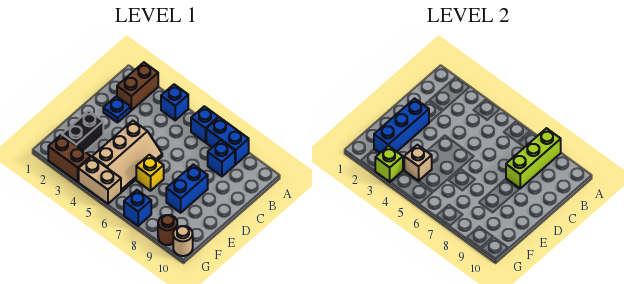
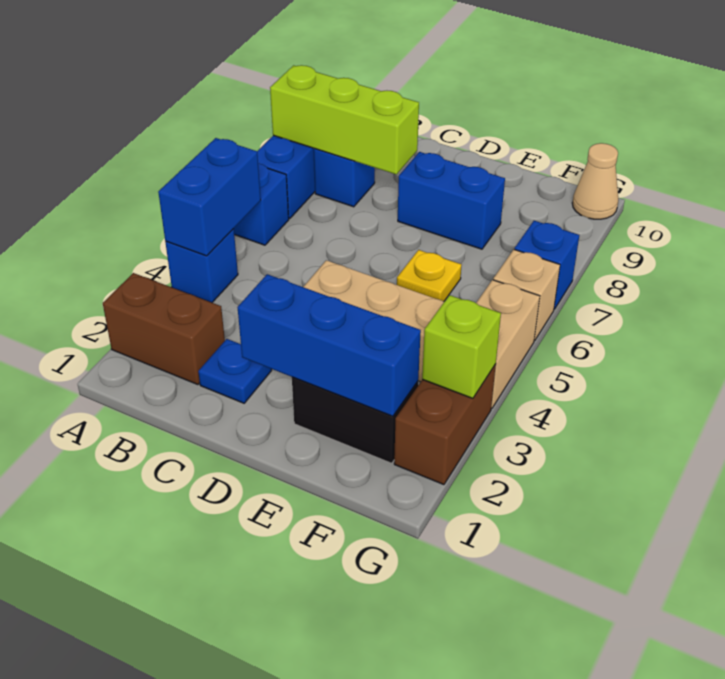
none -> blue brick A4:A5 level 2
yellow brick E6 level 1 -> yellow plate E6 level 1
tan brick F4 level 2 -> tan brick G6 level 1
brown round brick G9 level 1 -> none
tan round brick G10 level 1 -> tan cone G10 level 1

